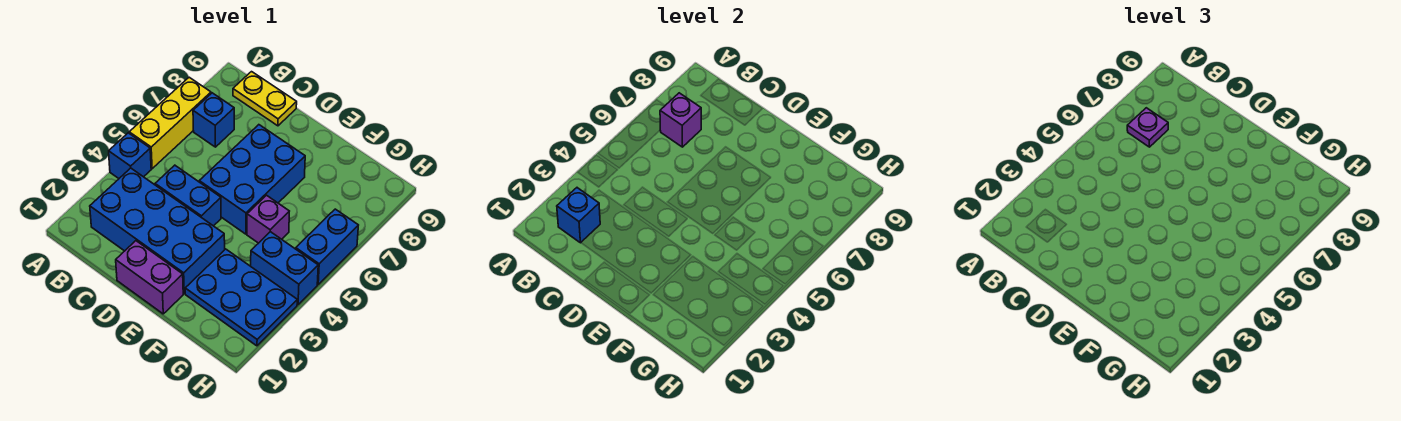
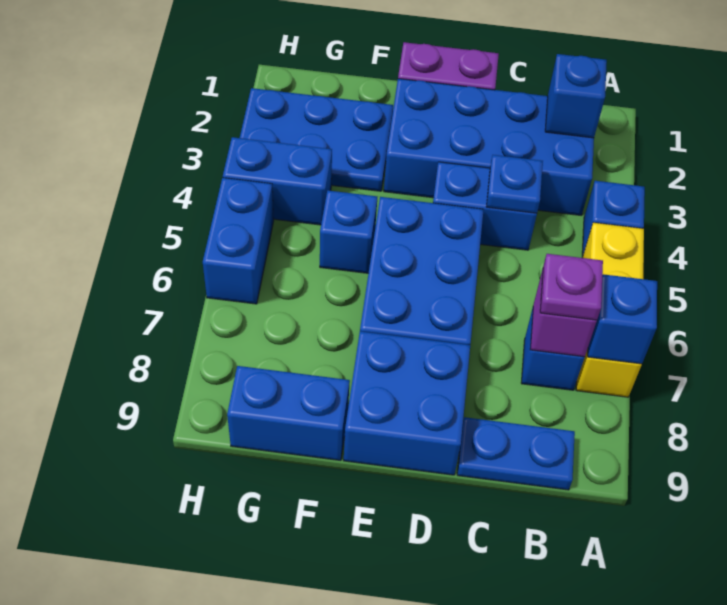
none -> blue brick A7 level 2
yellow plate B9:C9 level 1 -> blue plate B9:C9 level 1
none -> blue plate C4 level 2
none -> blue brick D8:E9 level 1
purple brick F5 level 1 -> blue brick F5 level 1
none -> blue brick F9:G9 level 1

